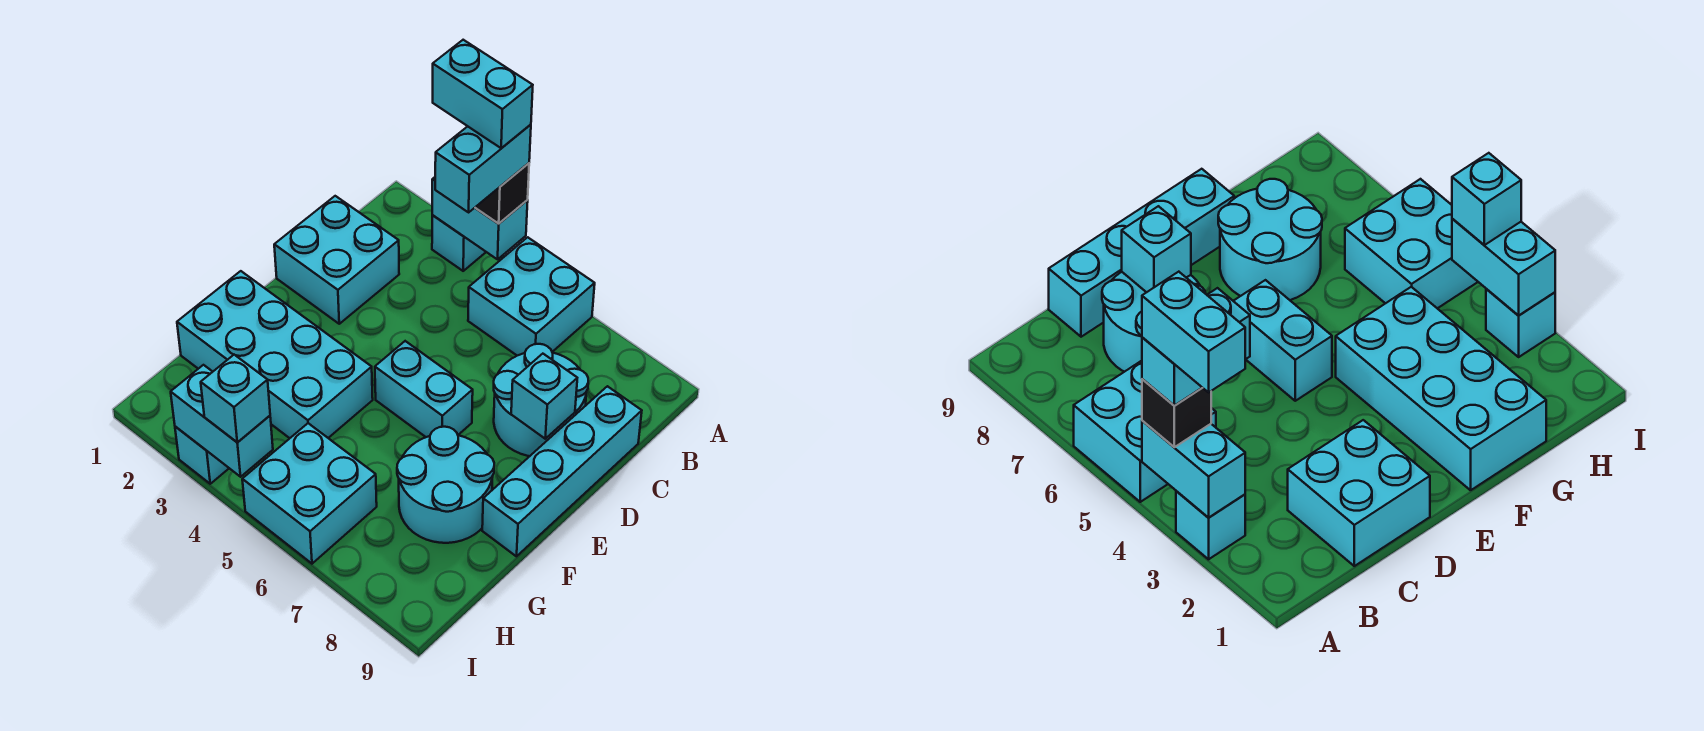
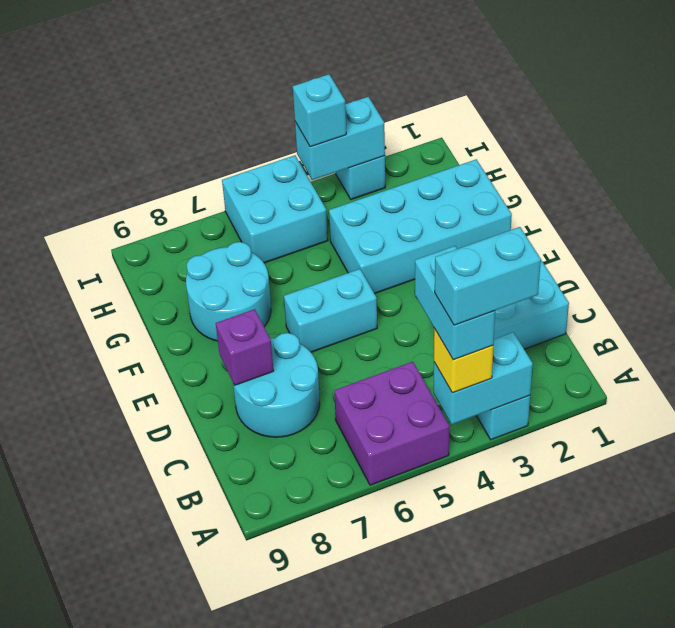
black brick A4 level 3 -> yellow brick A4 level 3
cyan brick A5:B6 level 1 -> purple brick A5:B6 level 1
cyan brick C9:F9 level 1 -> none
cyan brick D8 level 2 -> purple brick D8 level 2

